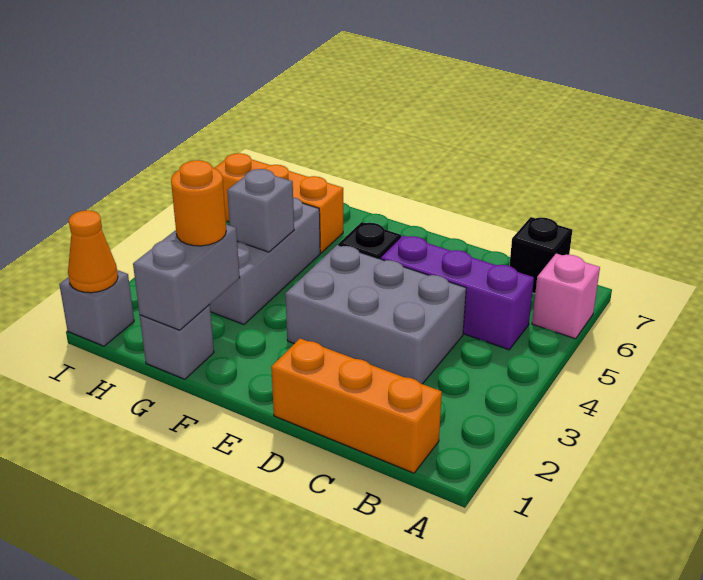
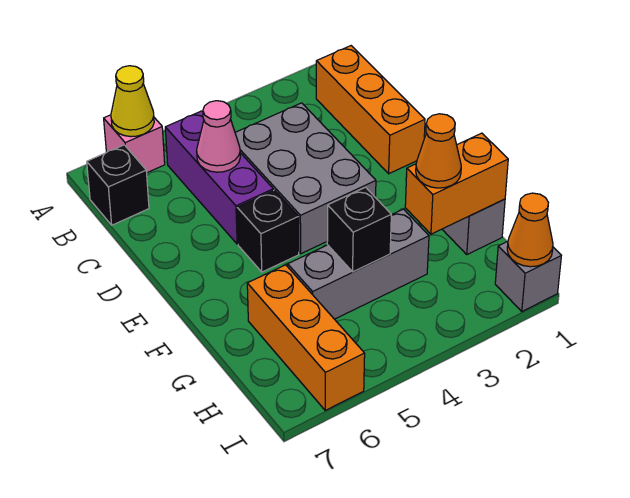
none -> yellow cone A6 level 2
none -> pink cone C5 level 2
grey brick G1:G2 level 2 -> orange brick G1:G2 level 2
orange round brick G2 level 3 -> orange cone G2 level 3
grey brick G4 level 2 -> black brick G4 level 2

